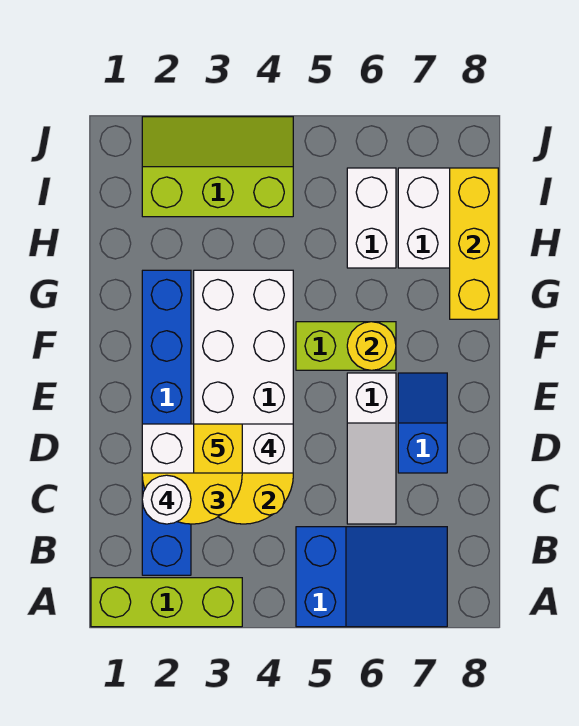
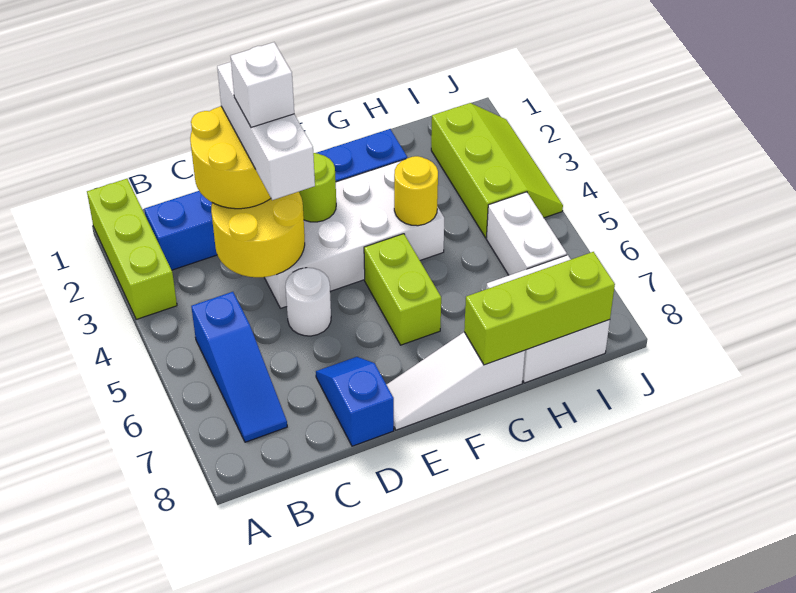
blue slope A5:B7 level 1 top 5 -> blue slope B5:B7 level 1 top 5
white round brick C2 level 4 -> white round brick D5 level 1
white slope C6:E6 level 1 top E -> white slope E8:G8 level 1 top G
yellow brick D3 level 5 -> white brick D3 level 5
blue slope D7:E7 level 1 top D -> blue slope D7:D8 level 1 top 8
none -> lime round brick E3 level 2
yellow round brick F6 level 2 -> yellow round brick G4 level 2
yellow brick G8:I8 level 2 -> lime brick G8:I8 level 2
white brick H6:I6 level 1 -> white brick I5:I6 level 1

